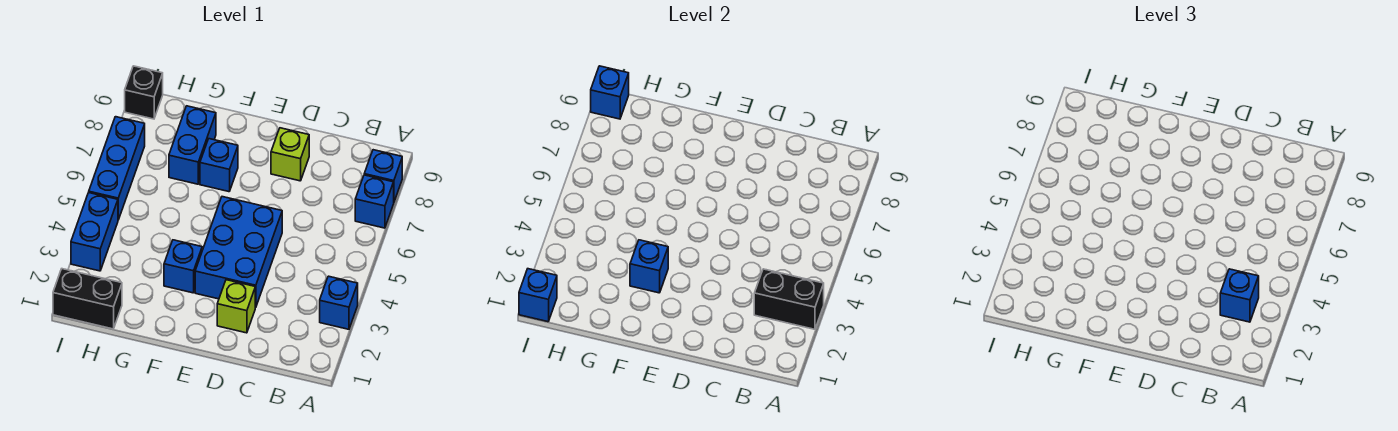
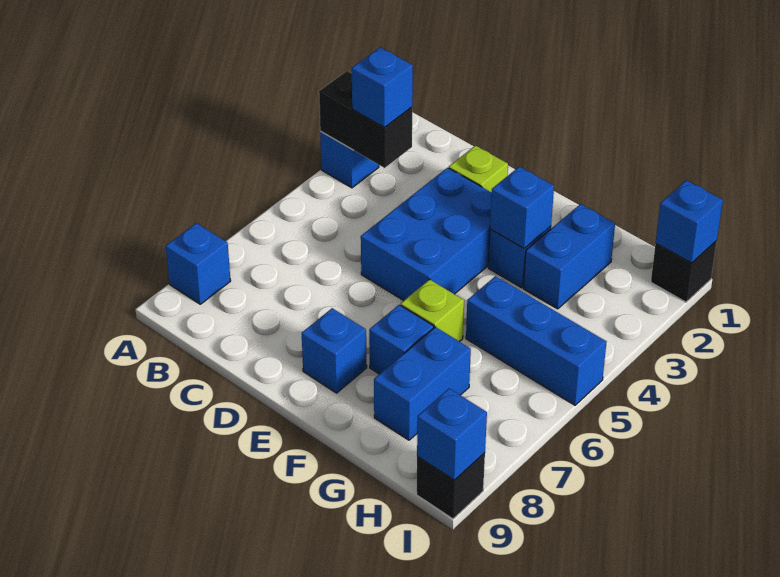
blue brick A7 level 1 -> blue brick E8 level 1
lime brick D8 level 1 -> lime brick F6 level 1
black brick H1:I1 level 1 -> black brick I1 level 1
blue brick I3:I4 level 1 -> blue brick G2:G3 level 1
blue brick I5:I7 level 1 -> blue brick G5:I5 level 1

